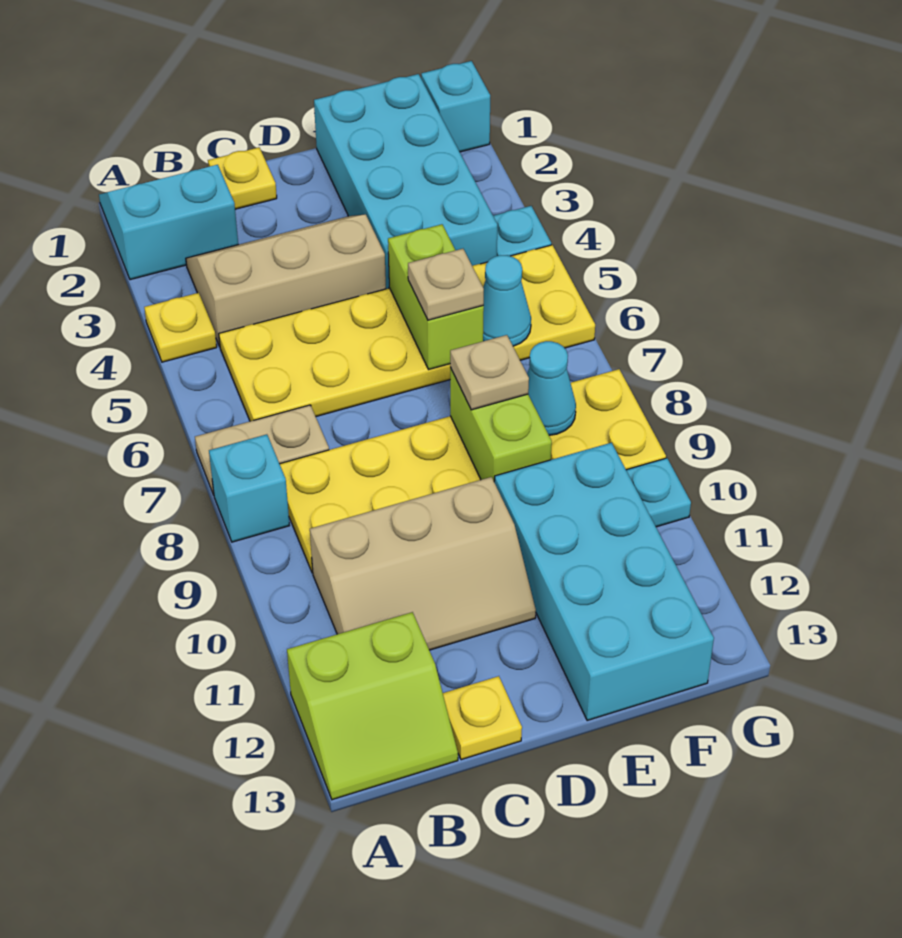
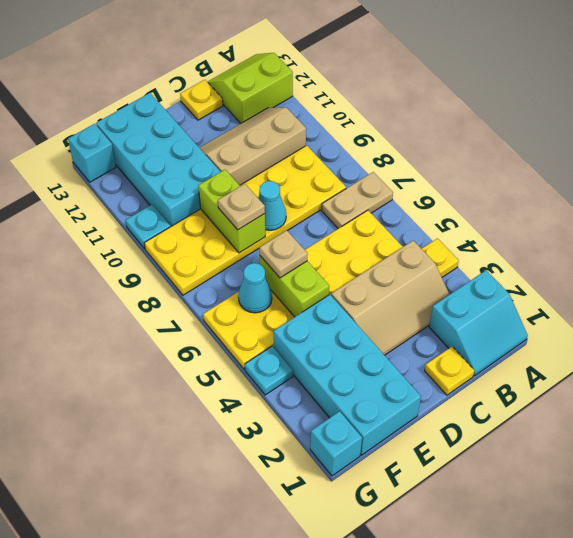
cyan brick A8 level 1 -> cyan brick G13 level 1
cyan cone F8 level 2 -> cyan cone D8 level 2

